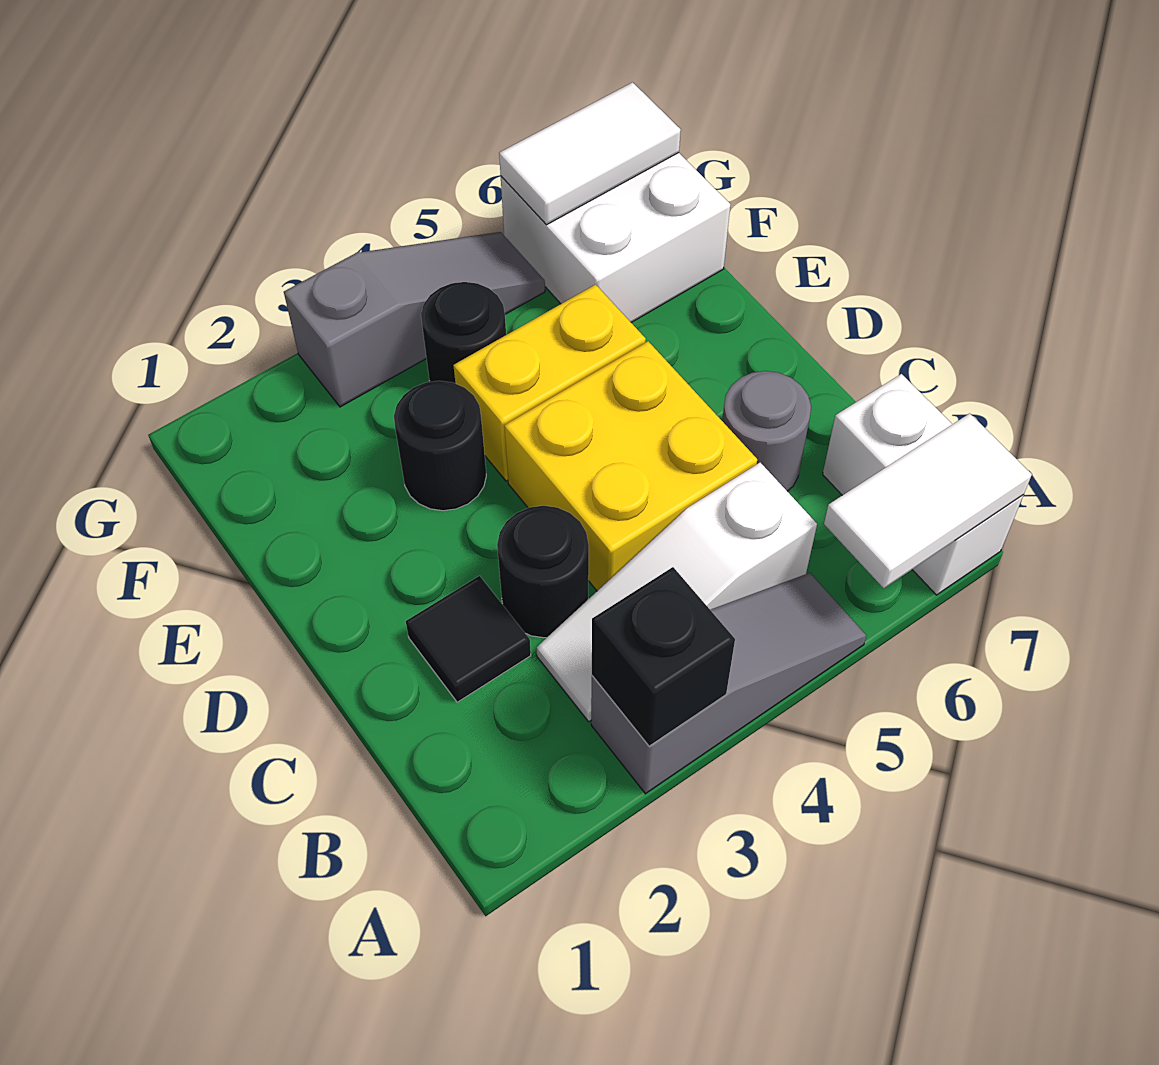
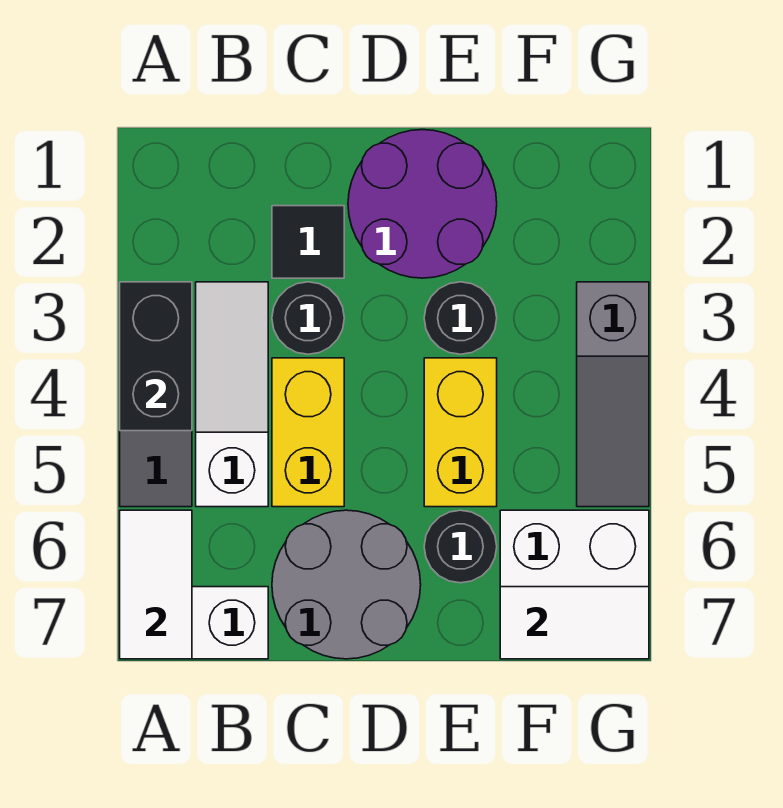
black brick A3 level 2 -> black brick A3:A4 level 2
yellow brick C4:D5 level 1 -> yellow brick C4:C5 level 1
grey round brick C6 level 1 -> grey round brick C6:D7 level 1
none -> purple round brick D1:E2 level 1
black round brick F4 level 1 -> black round brick E6 level 1
white tile G6:G7 level 2 -> white tile F7:G7 level 2

